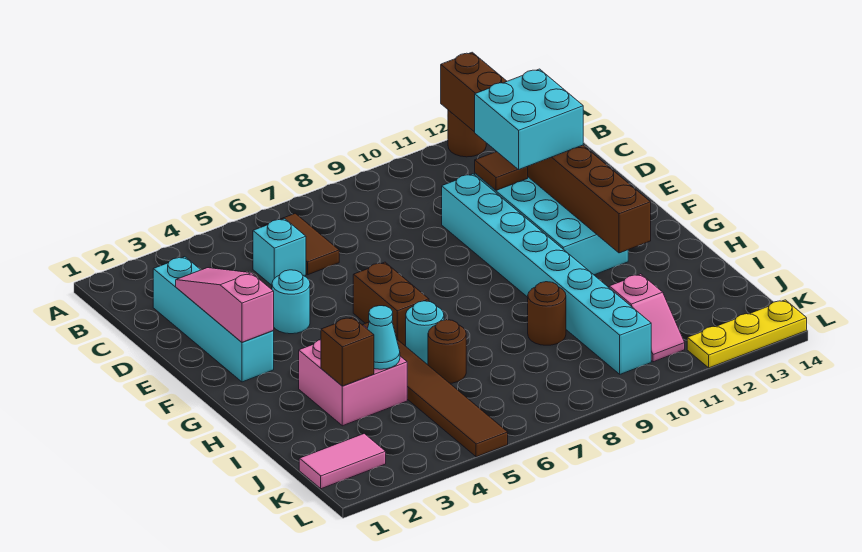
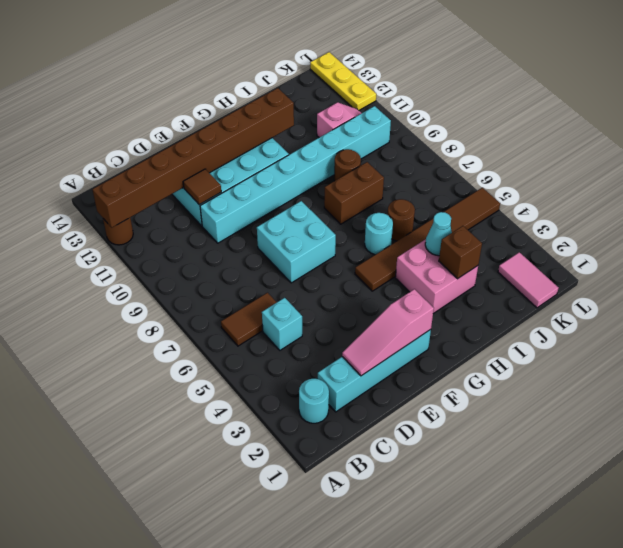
cyan brick D11:E12 level 3 -> cyan brick E7:F8 level 1
cyan round brick E4 level 1 -> cyan round brick B2 level 1
brown brick F6:G6 level 1 -> brown brick H8:I8 level 1

